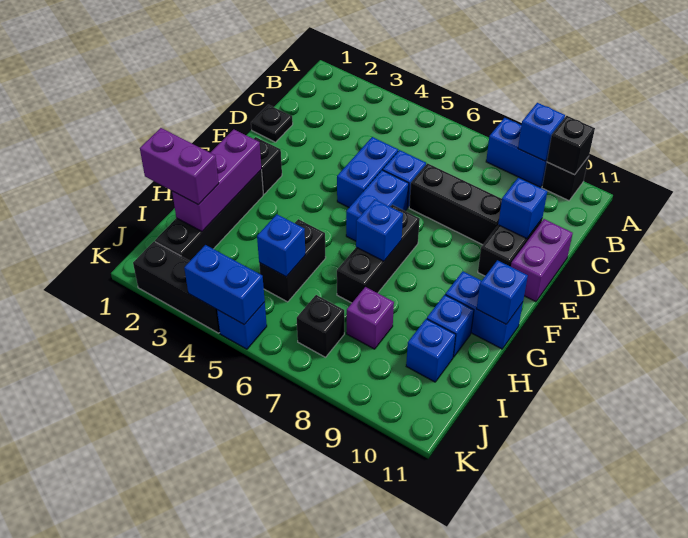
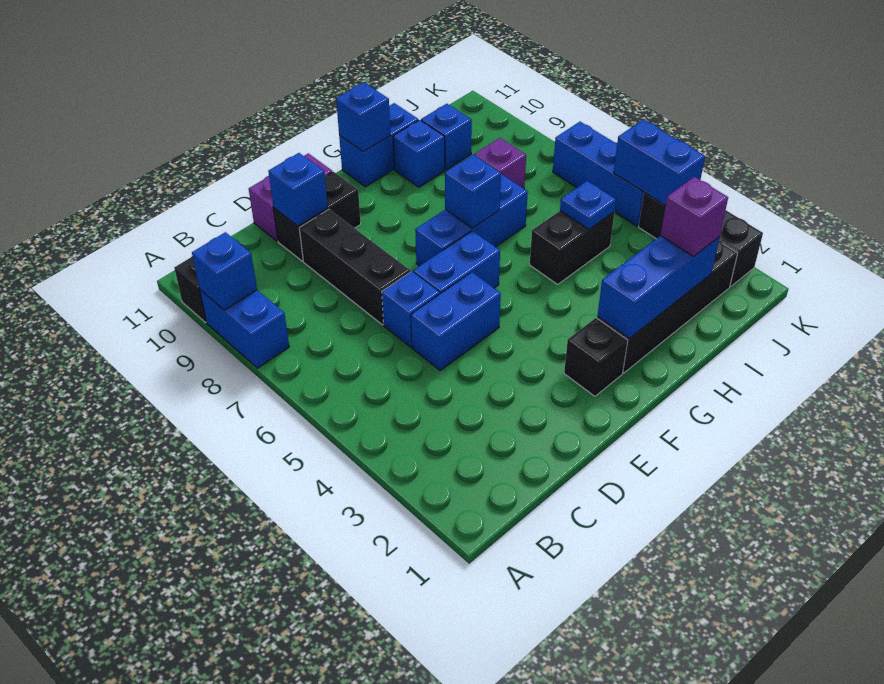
black brick A10 level 2 -> none
black plate D1 level 1 -> none
black brick F7:H7 level 1 -> blue brick F7:H7 level 1
purple brick G2:I2 level 2 -> blue brick G2:I2 level 2
blue brick G10:G11 level 1 -> blue brick G11:H11 level 1
purple brick I1:I2 level 3 -> purple brick I2 level 3
blue brick I5 level 2 -> blue plate I5 level 2
black brick J7 level 1 -> none
blue brick K5 level 1 -> blue brick K5:K7 level 1

